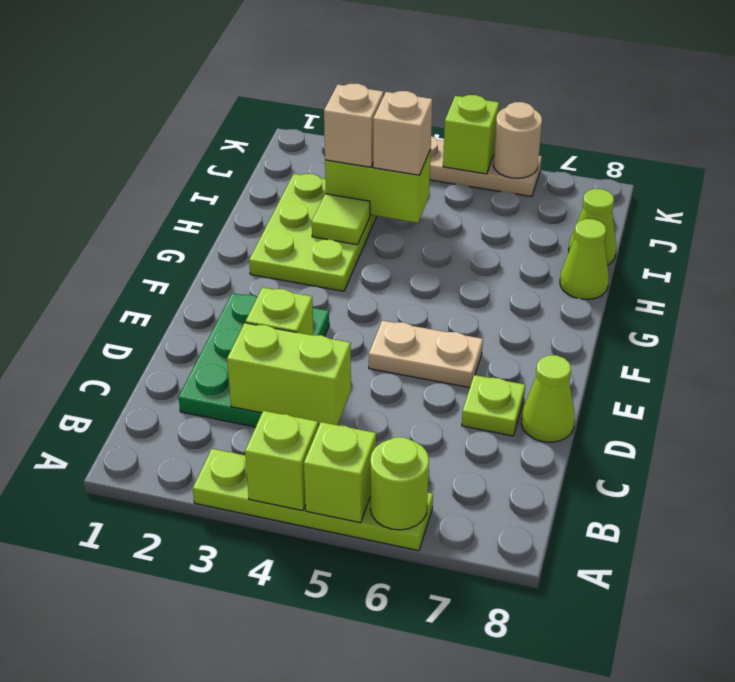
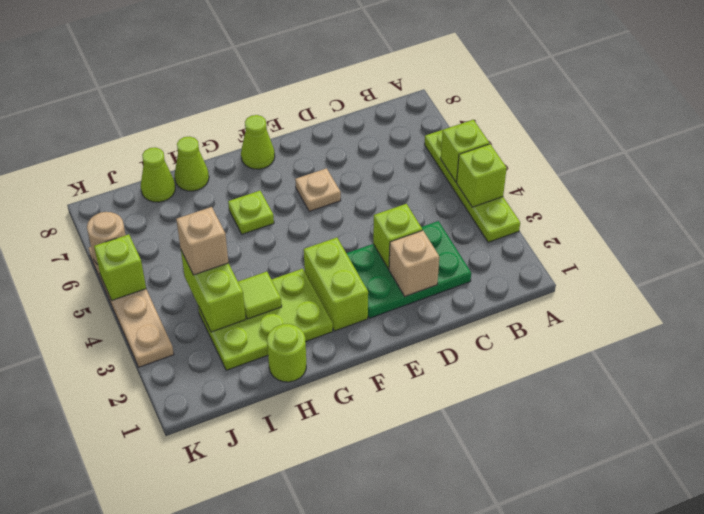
lime round brick A6 level 2 -> lime round brick H1 level 1
lime brick C3:C4 level 2 -> lime brick F2:F3 level 1
lime plate D7 level 1 -> lime plate G6 level 1
lime cone D8 level 1 -> lime cone F8 level 1
tan plate E5:E6 level 1 -> tan plate E6 level 1
tan brick I3 level 3 -> tan brick D2 level 2

